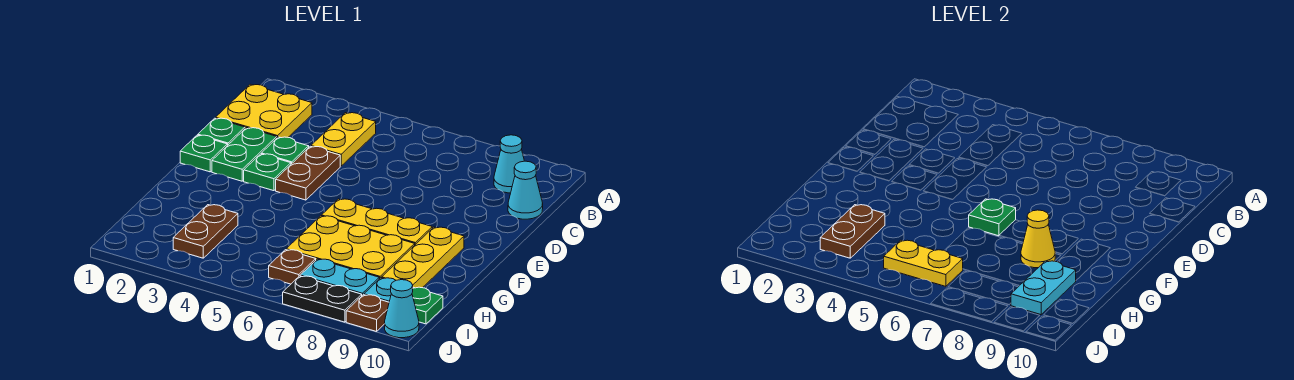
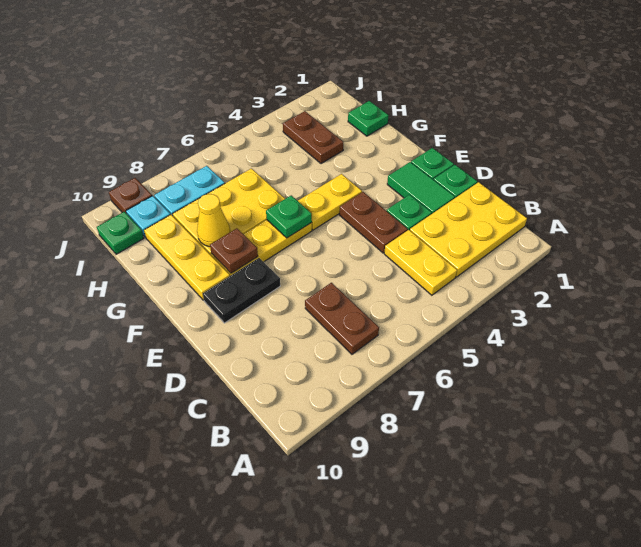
yellow plate B1:C2 level 1 -> yellow plate B1:C3 level 1
cyan cone B9 level 1 -> none
cyan cone C10 level 1 -> none
green plate D2:E2 level 1 -> green tile D2:E2 level 1
green plate E3 level 1 -> green plate H1 level 1
brown plate H3:I3 level 2 -> brown plate B7:C7 level 1
cyan plate H9:I9 level 2 -> none
yellow plate I5:I6 level 2 -> yellow plate F4:F5 level 1
brown plate I6 level 1 -> brown plate F8 level 2
black plate J7:J8 level 1 -> black plate E8:E9 level 1
cyan cone J10 level 1 -> none

